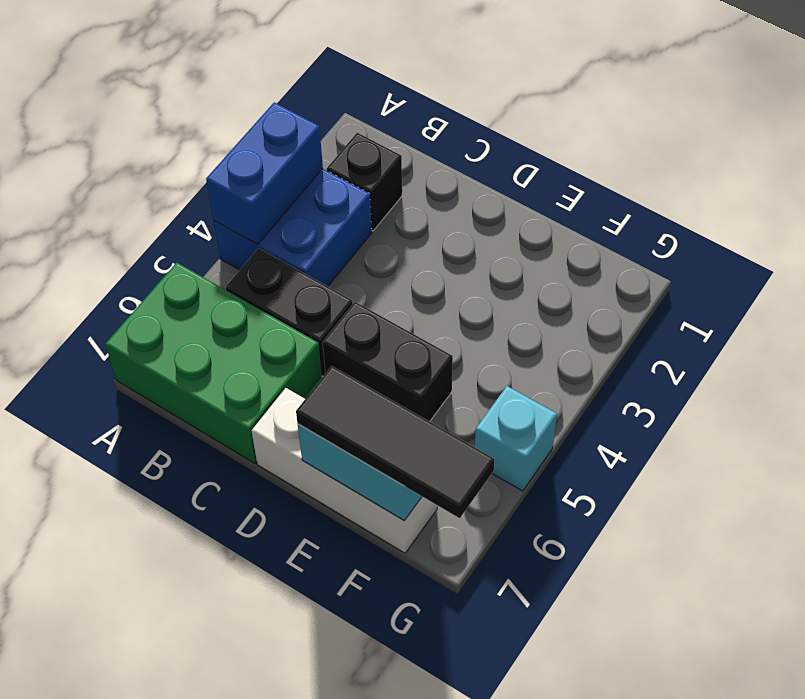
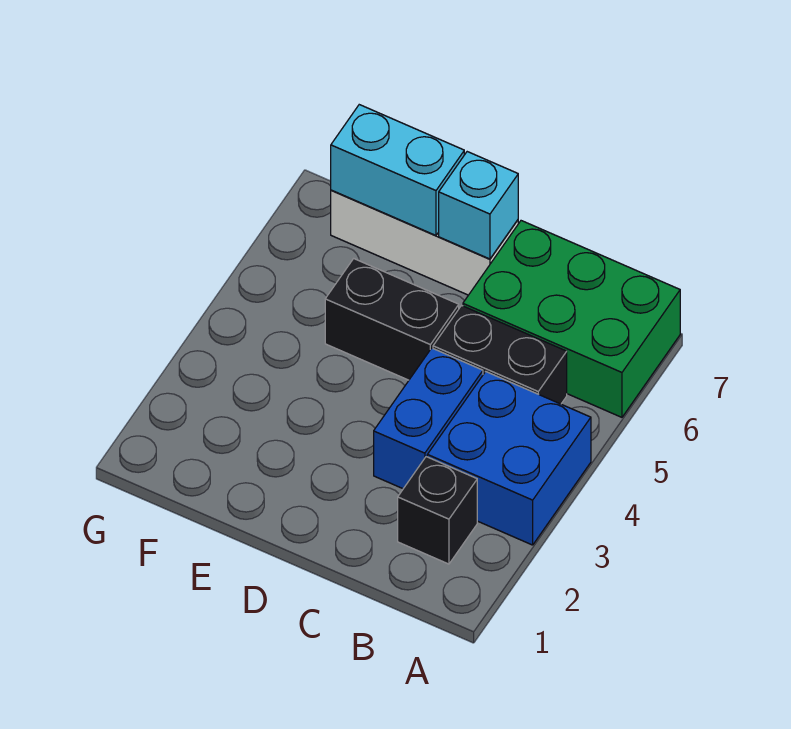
blue brick A3:A4 level 2 -> blue brick C3:C4 level 1
black tile E7:G7 level 3 -> none
cyan brick G5 level 1 -> cyan brick D7 level 2

